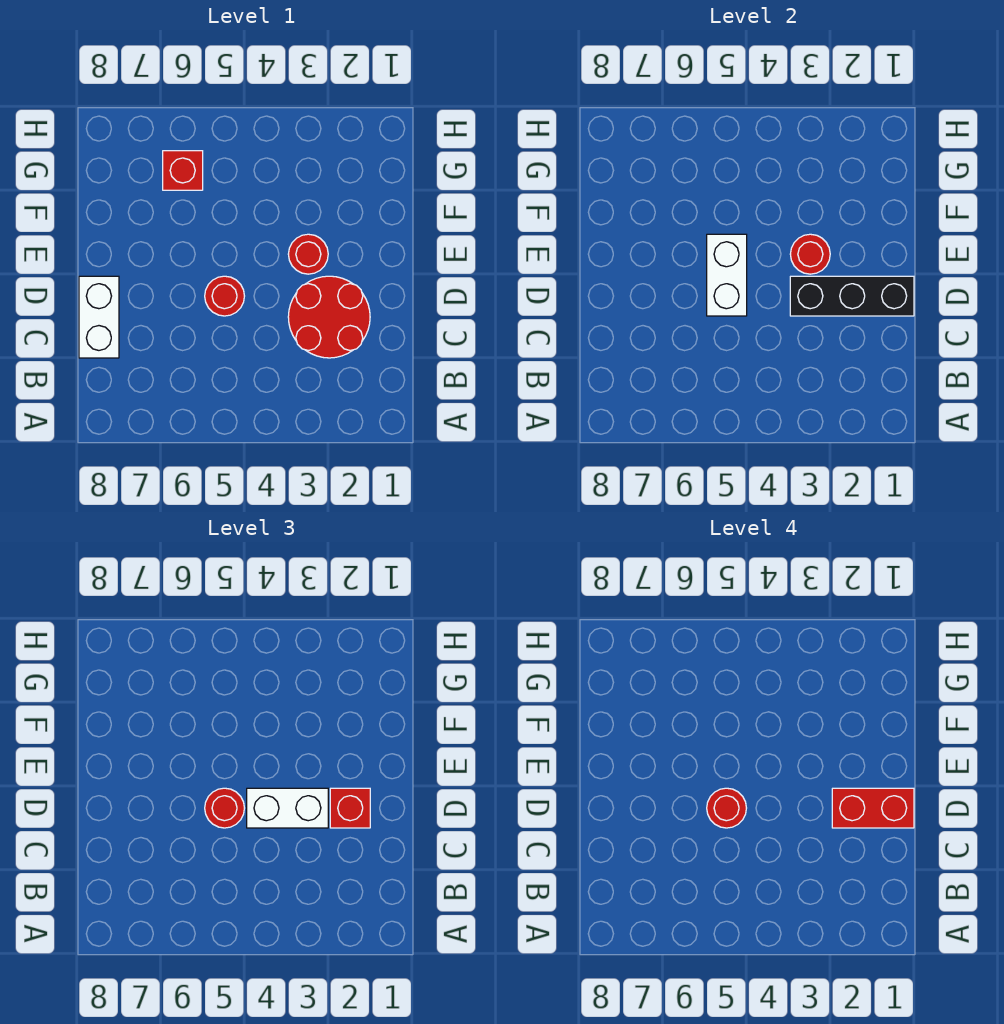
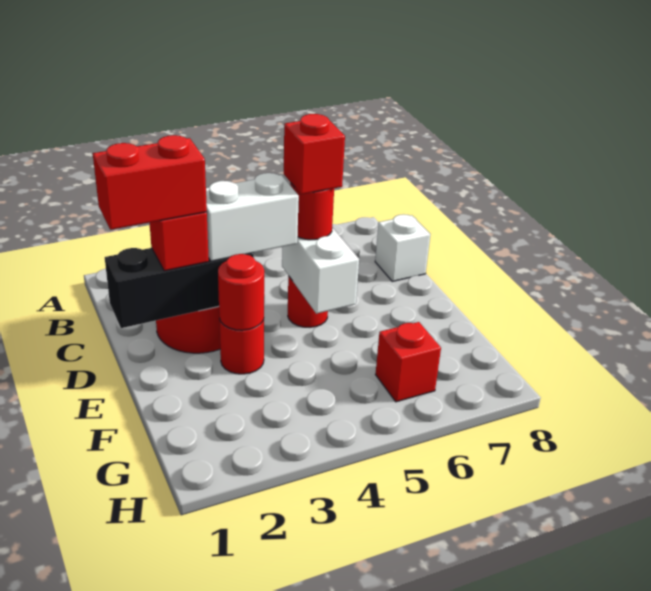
white brick C8:D8 level 1 -> white brick C8 level 1
red round brick D5 level 4 -> red brick D5 level 4

